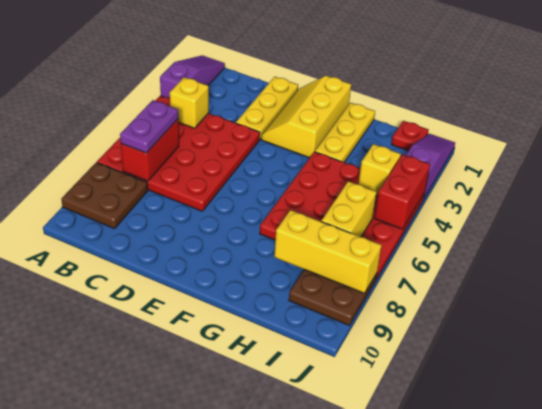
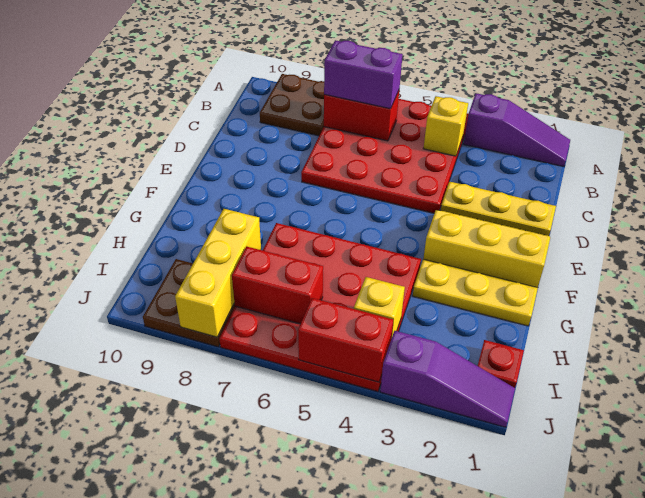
purple plate B6:B7 level 3 -> purple brick B6:B7 level 3
yellow brick I6:I7 level 2 -> red brick I6:I7 level 2

